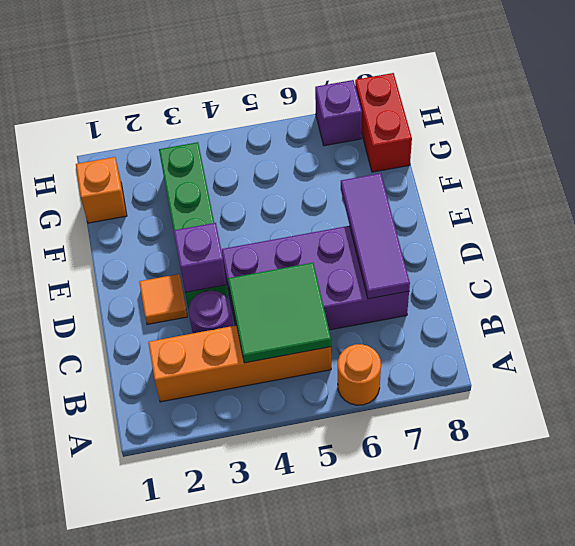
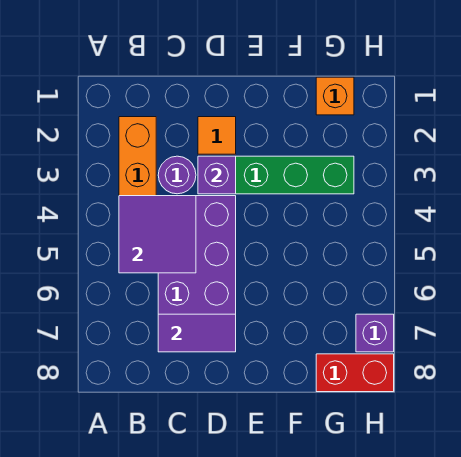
orange round brick A6 level 1 -> none
green tile B4:C5 level 2 -> purple tile B4:C5 level 2
purple tile C7:E7 level 2 -> purple tile C7:D7 level 2

